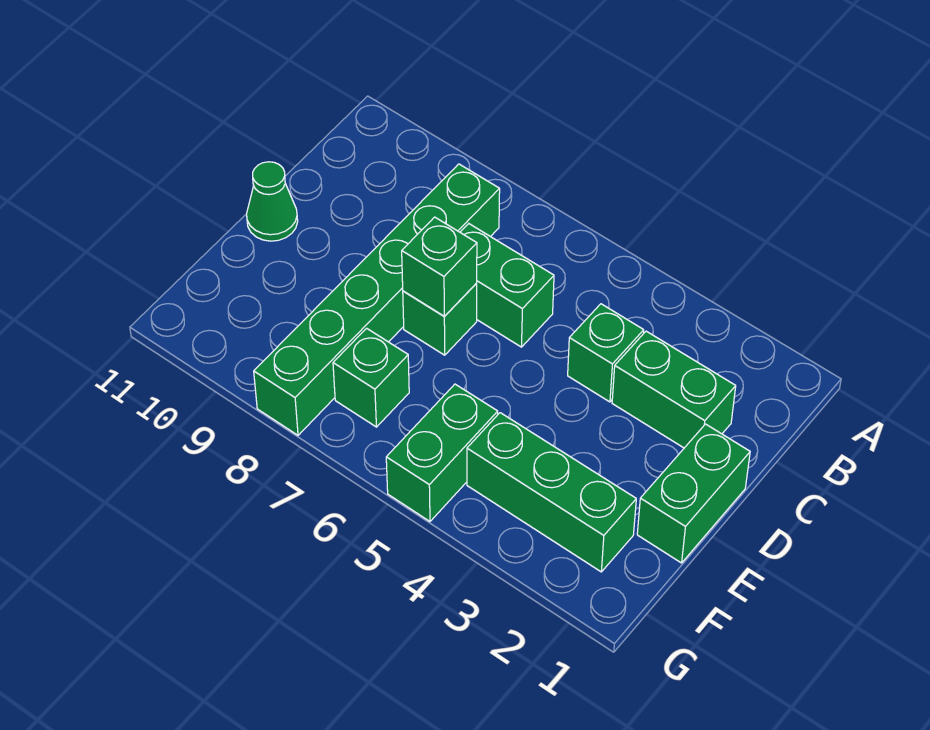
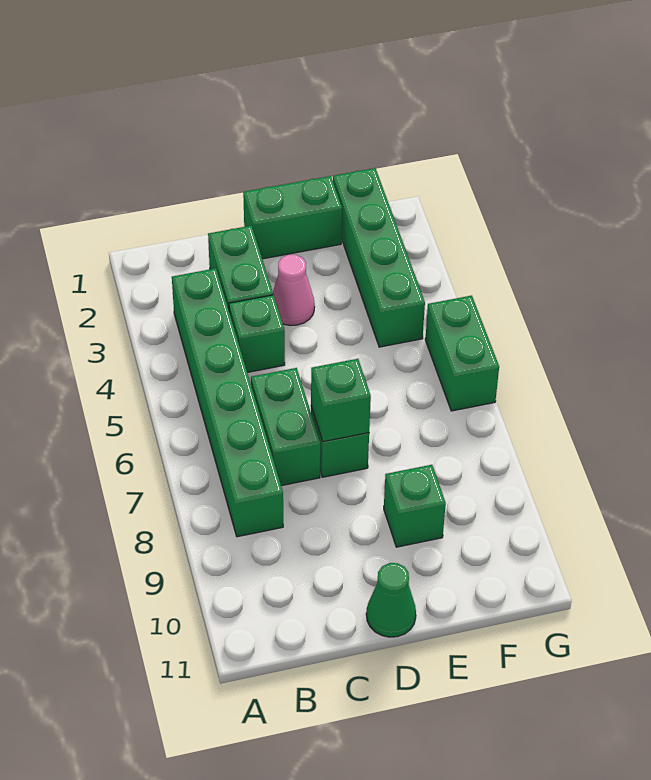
green brick B8:G8 level 1 -> green brick B3:B8 level 1
none -> pink cone D3 level 1
green brick F2:F4 level 1 -> green brick F1:F4 level 1
green brick F5:G5 level 1 -> green brick G5:G6 level 1
green brick F7 level 1 -> green brick E9 level 1

